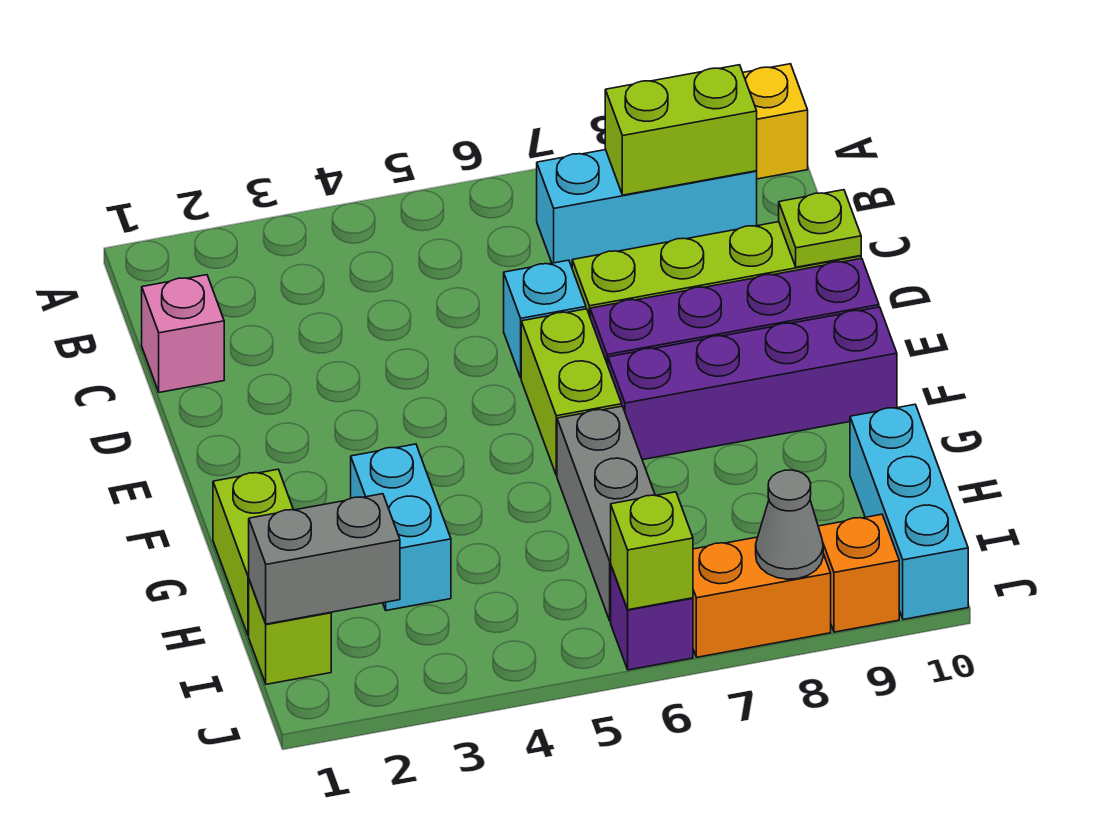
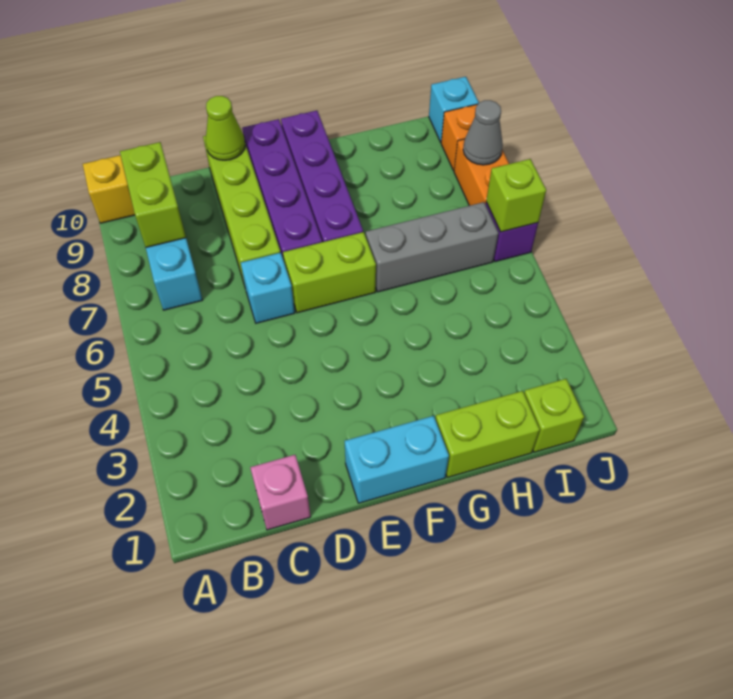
lime plate D10 level 2 -> lime cone D10 level 2
cyan brick G3:H3 level 1 -> cyan brick E1:F1 level 1
cyan brick H10:J10 level 1 -> cyan brick J10 level 1
grey brick I1:I2 level 2 -> none

